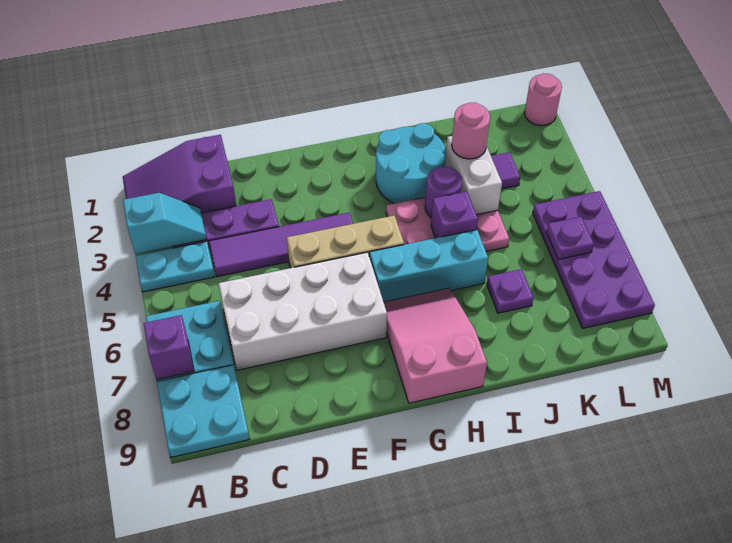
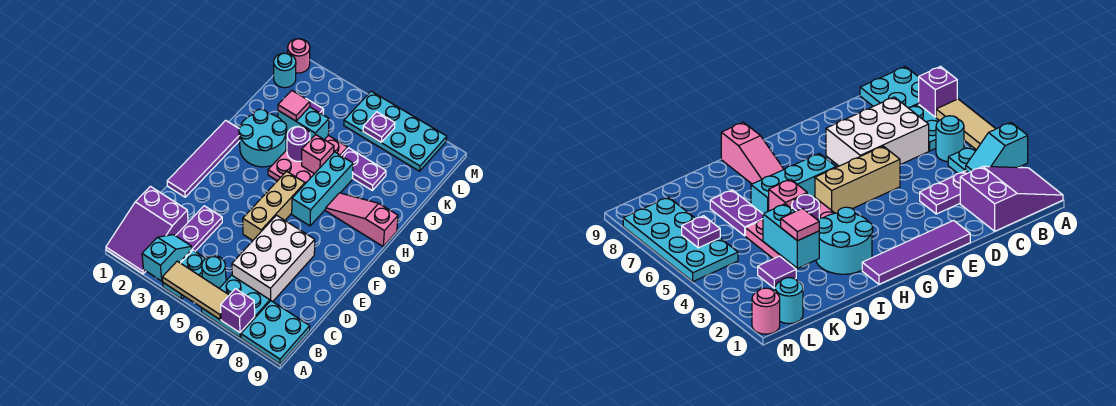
none -> tan tile A4:A6 level 2
none -> cyan round brick B5 level 1
purple tile C4:F4 level 1 -> purple tile E1:H1 level 1
white brick C6:F7 level 1 -> white brick C6:E7 level 1
pink slope G7:H9 level 1 top 9 -> pink slope H7:H9 level 1 top 9
purple brick I5 level 2 -> pink brick I5 level 2
white brick J3:J4 level 2 -> cyan brick J3:J4 level 2
pink round brick J3 level 3 -> pink tile J3 level 3
purple plate J7 level 1 -> purple plate J6:J7 level 1
none -> cyan round brick L1 level 1
purple plate L5:M8 level 1 -> cyan plate L5:M8 level 1

